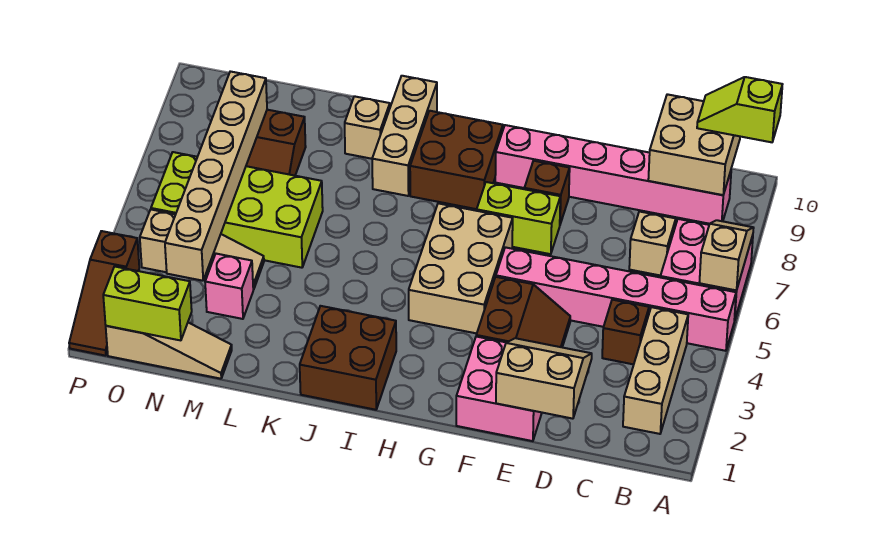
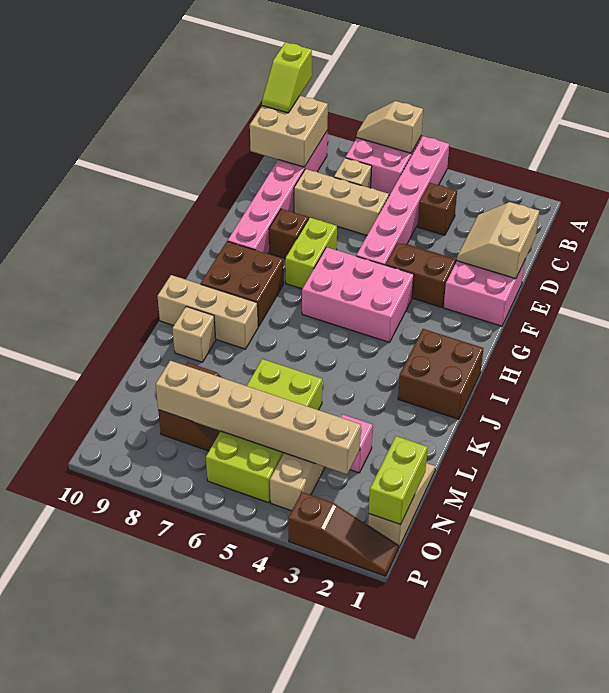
tan brick B2:B4 level 1 -> tan brick D6:D8 level 1
tan brick G4:H6 level 1 -> pink brick G4:H6 level 1

